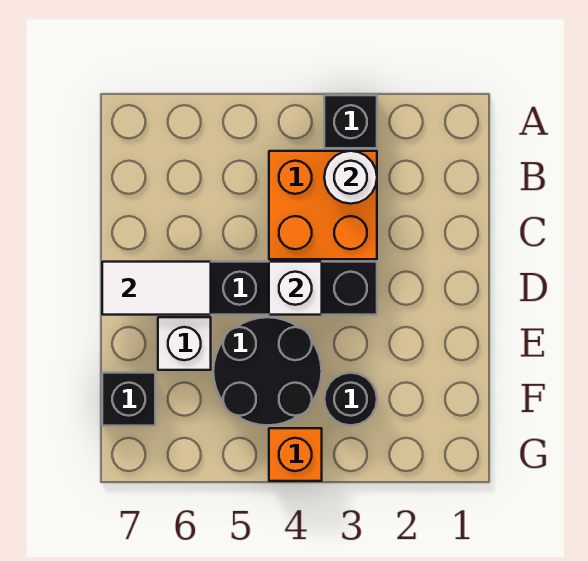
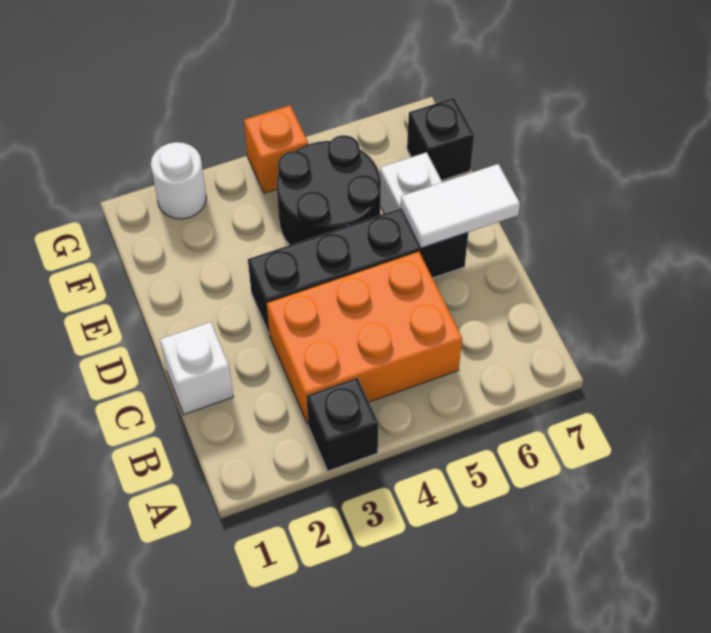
orange brick B3:C4 level 1 -> orange brick B3:C5 level 1
white round brick B3 level 2 -> white round brick G2 level 1
white brick D4 level 2 -> white brick C1 level 1
black round brick F3 level 1 -> none

